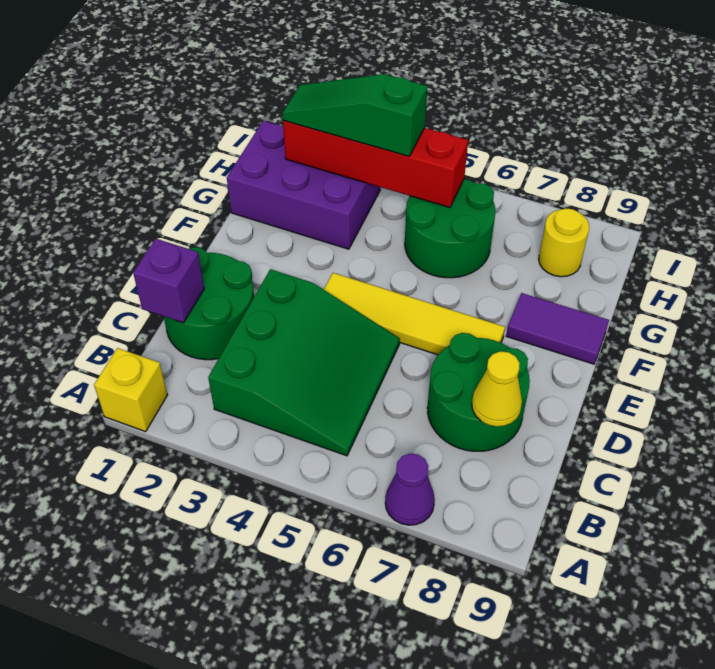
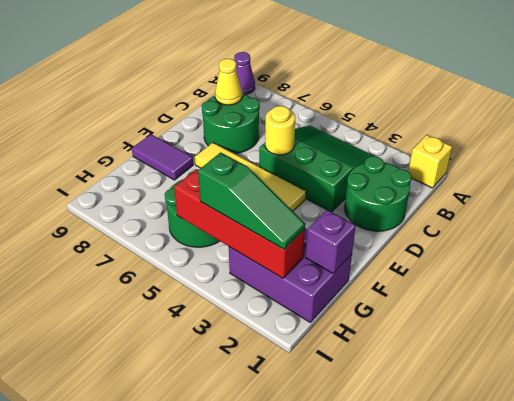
purple cone A7 level 1 -> purple cone A9 level 1
green slope B3:D5 level 1 top 3 -> green slope B3:D5 level 1 top D
purple brick C1 level 2 -> purple brick G1 level 2
yellow round brick H8 level 1 -> yellow round brick D5 level 2

